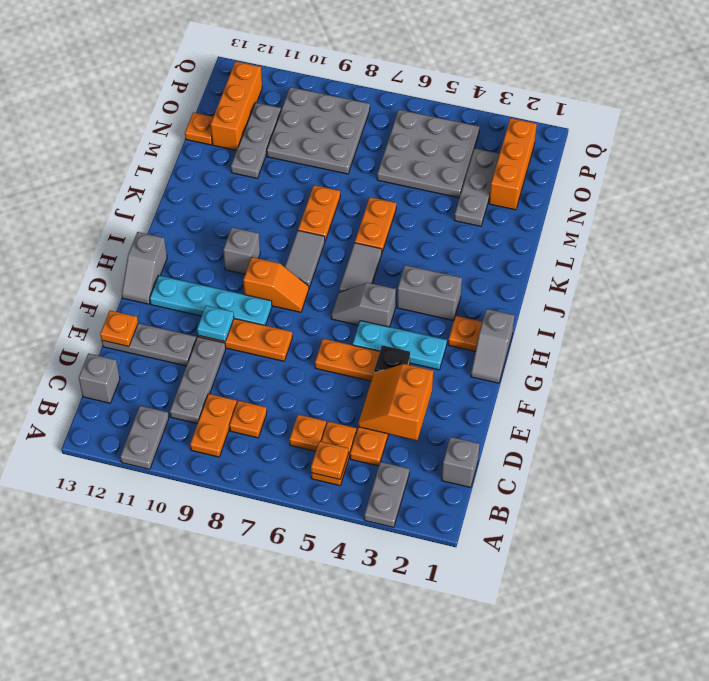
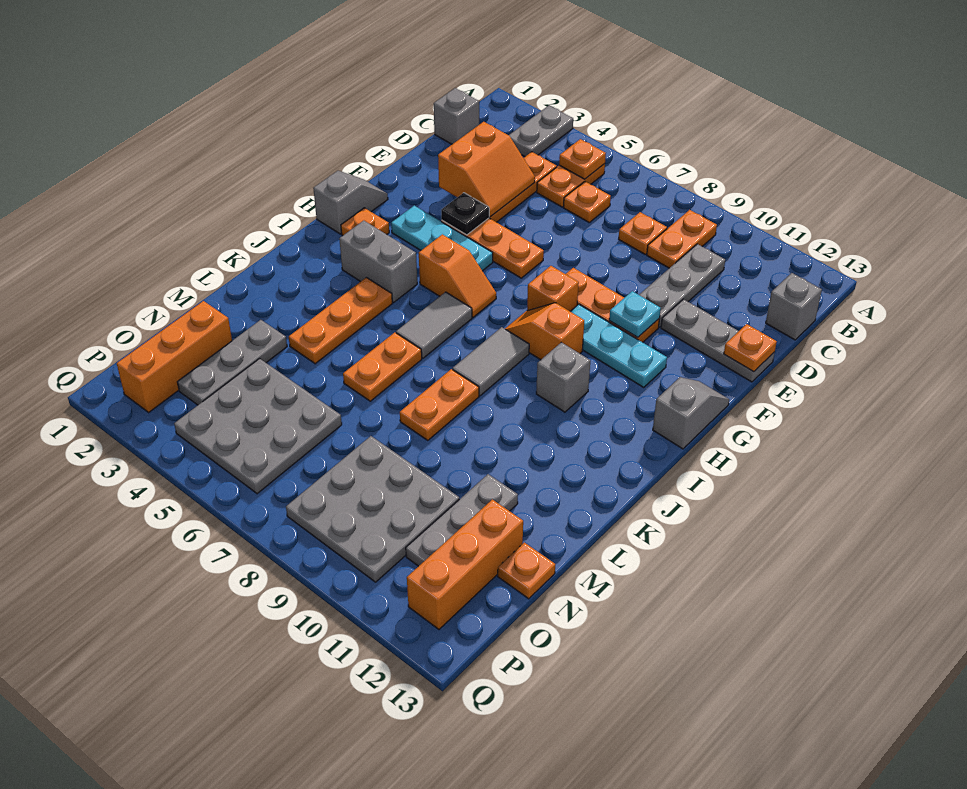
grey plate A11:B11 level 1 -> none
none -> orange brick G8 level 1
cyan plate G9:G12 level 1 -> cyan plate G9:G11 level 1
grey slope H5:H6 level 1 top 5 -> orange slope H5:H6 level 1 top 5
none -> orange plate J4:L4 level 1

